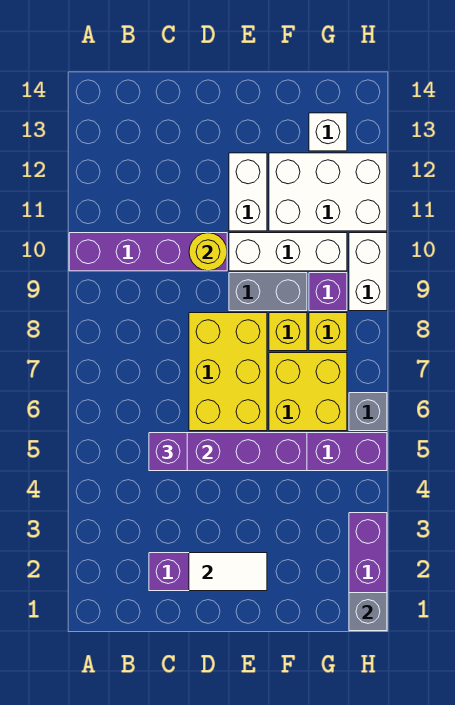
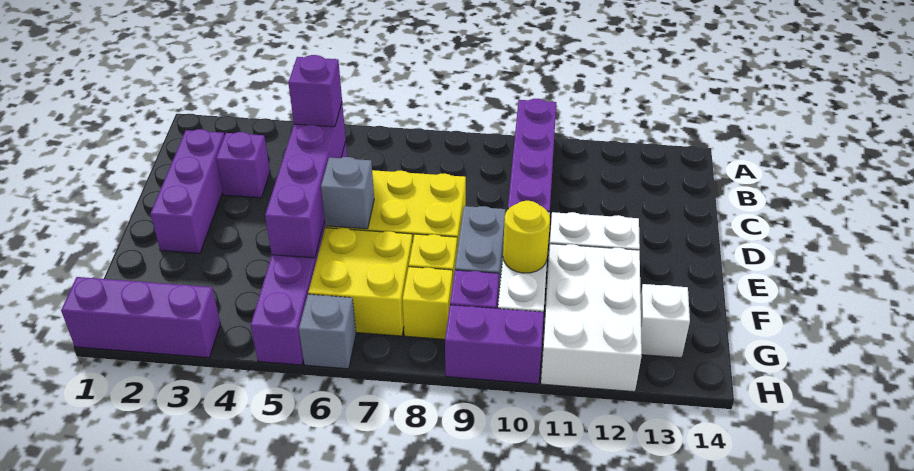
none -> purple brick C3 level 1
white tile D2:E2 level 2 -> none
yellow round brick D10 level 2 -> yellow round brick F10 level 2
grey brick H1 level 2 -> grey brick E6 level 2
white brick H9:H10 level 1 -> purple brick H9:H10 level 1

